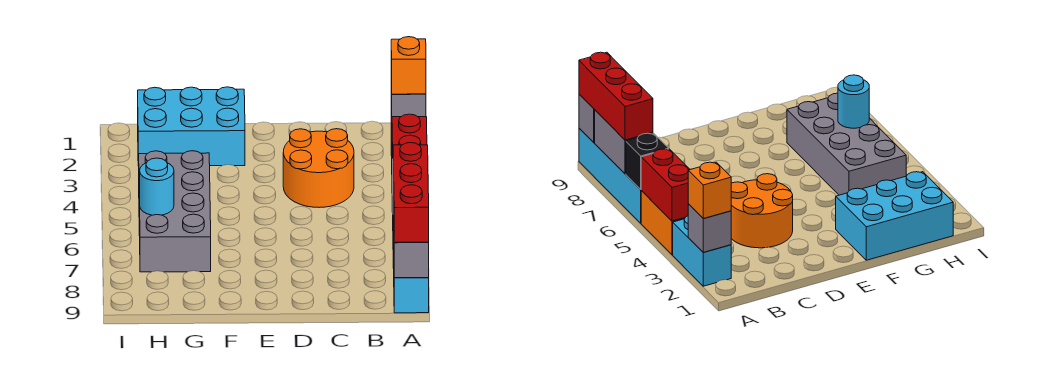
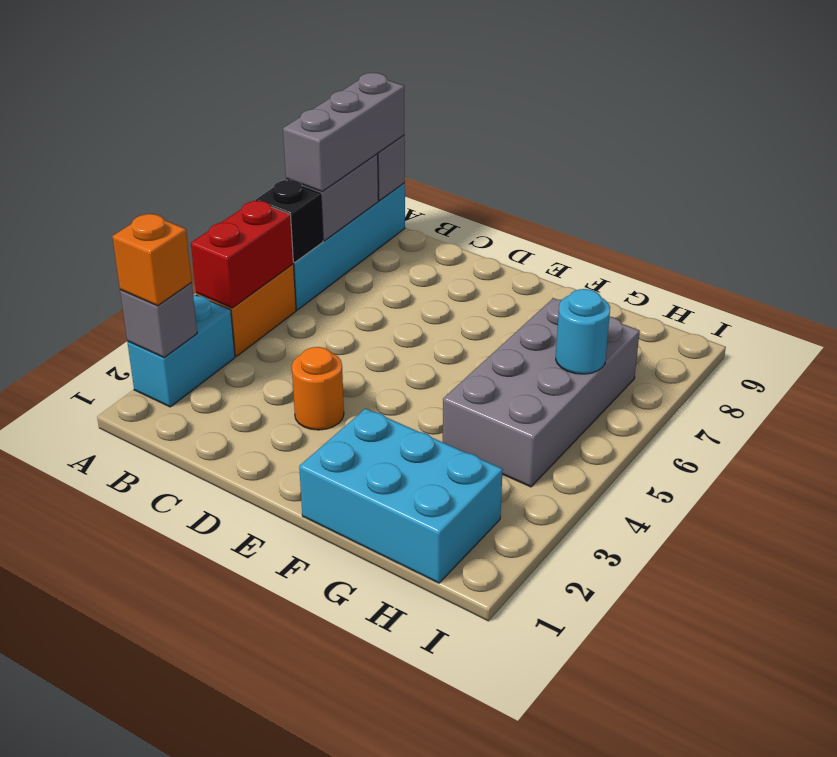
red brick A7:A9 level 3 -> grey brick A7:A9 level 3
orange round brick C3:D4 level 1 -> orange round brick D3 level 1

